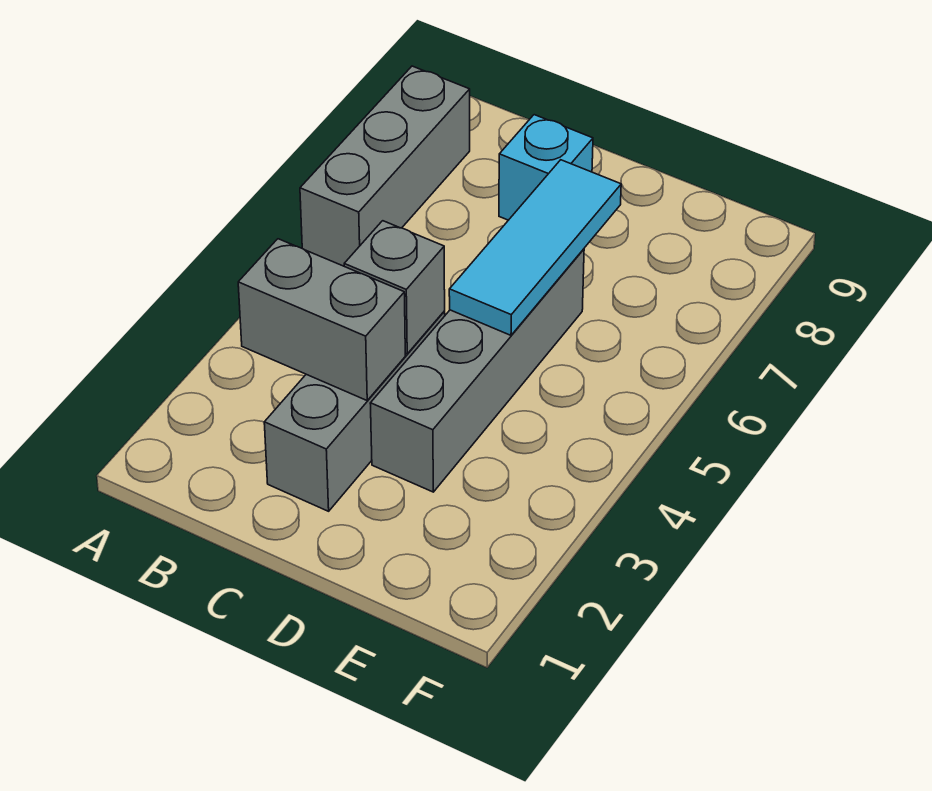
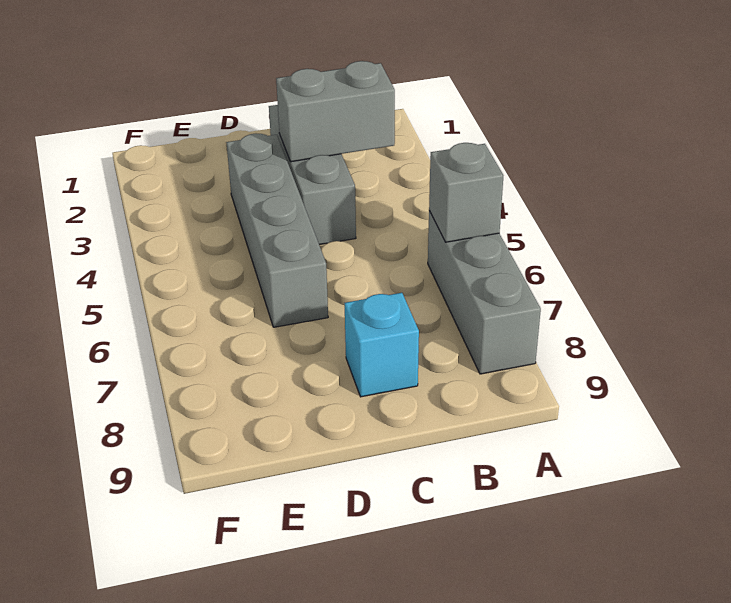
grey brick C4 level 2 -> grey brick A6 level 2
cyan tile D5:D7 level 2 -> none

